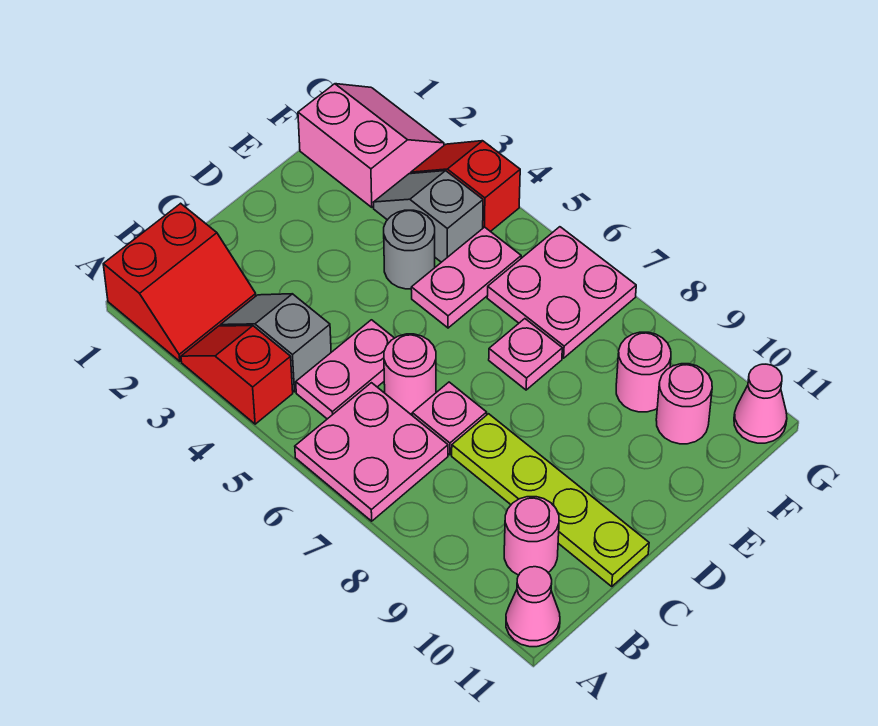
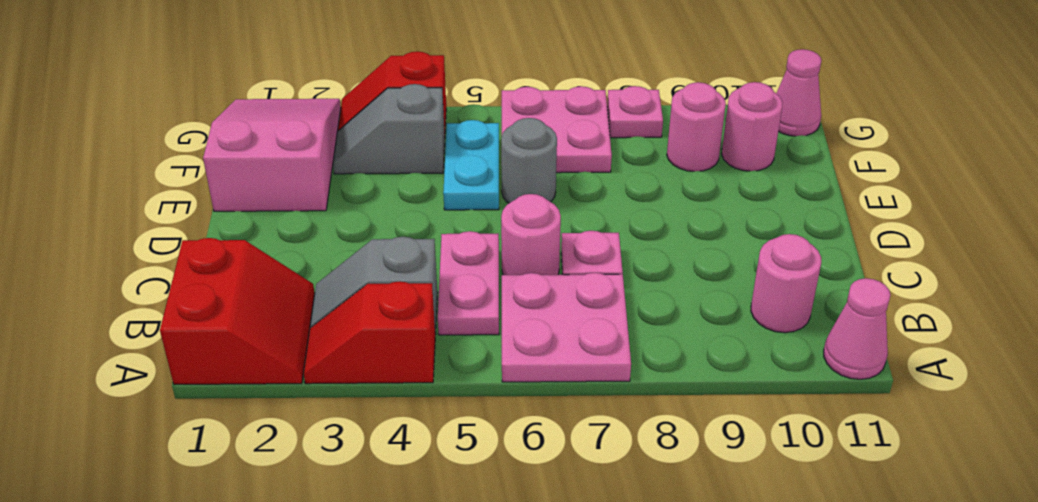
lime plate C8:C11 level 1 -> none
grey round brick E4 level 1 -> grey round brick E6 level 1
pink plate E5:F5 level 1 -> cyan plate E5:F5 level 1
pink plate E7 level 1 -> pink plate G8 level 1
pink slope F1:G2 level 1 top F -> pink slope E1:G2 level 1 top E

